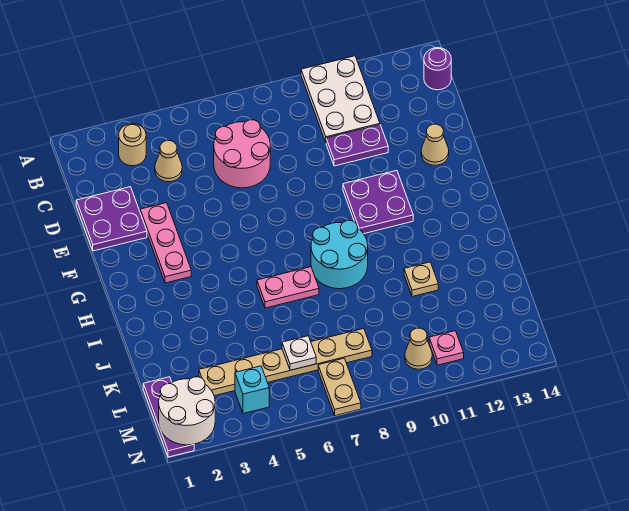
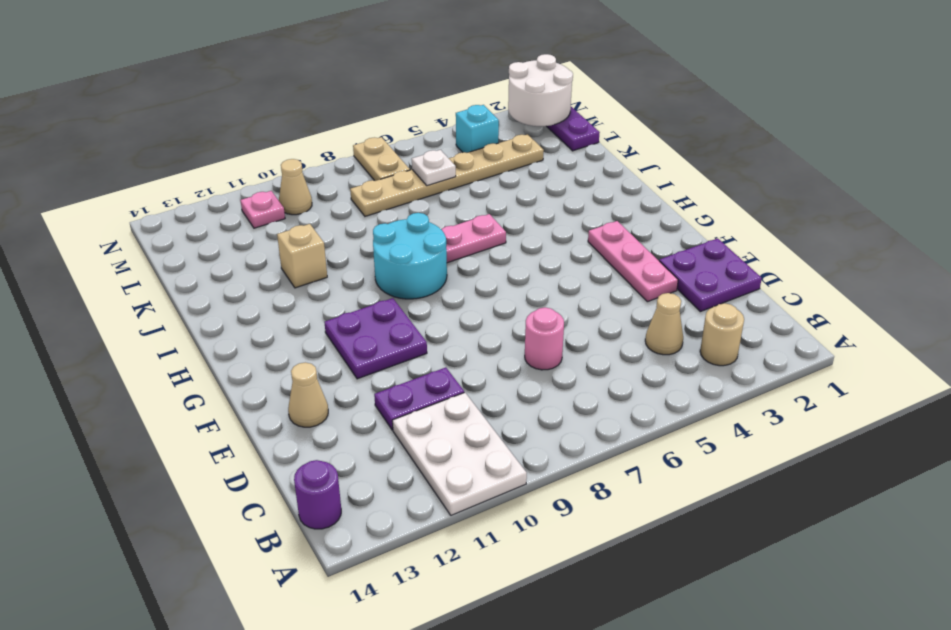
pink round brick C6:D7 level 1 -> pink round brick D7 level 1
tan plate J11 level 1 -> tan brick J11 level 1

